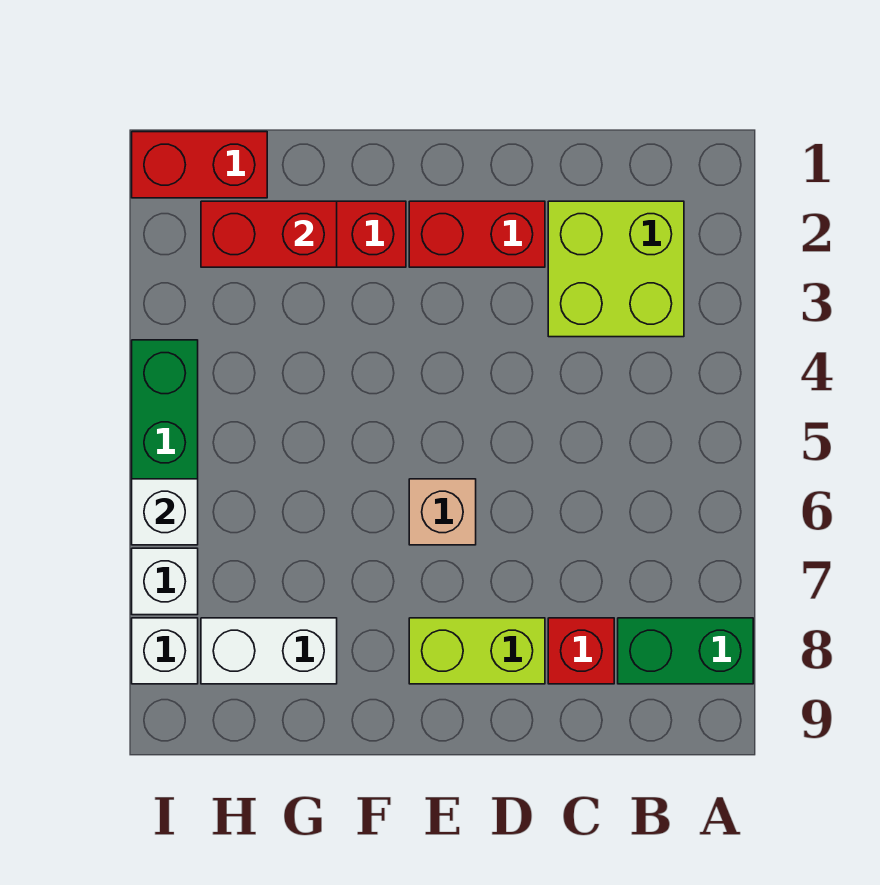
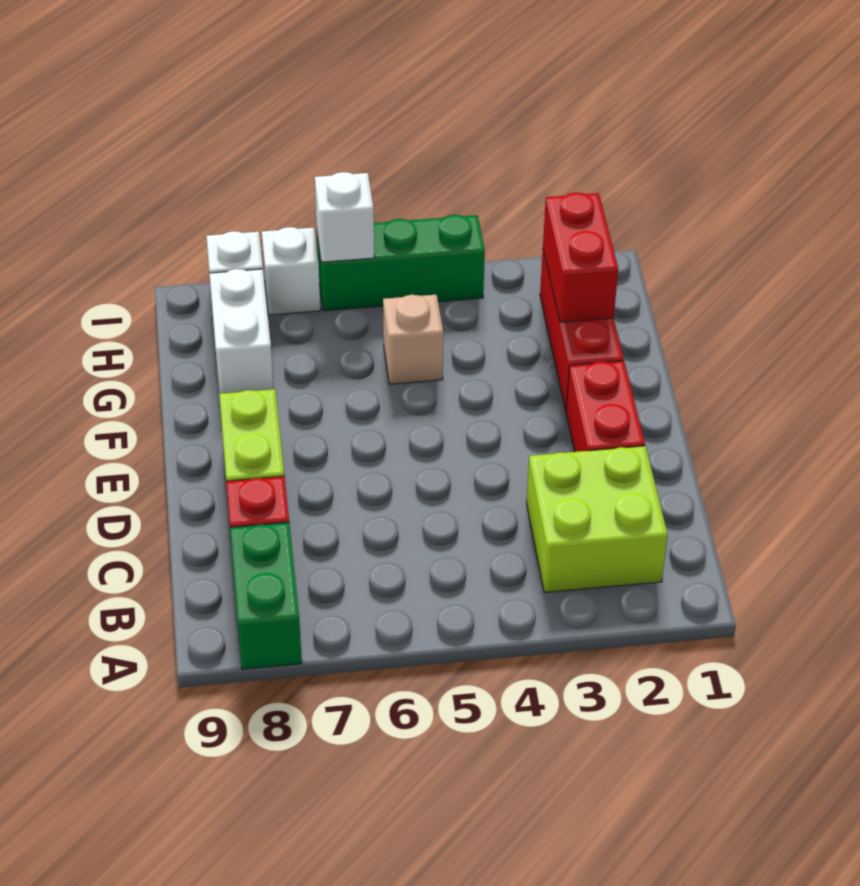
tan brick E6 level 1 -> tan brick G5 level 1
red brick H1:I1 level 1 -> none

